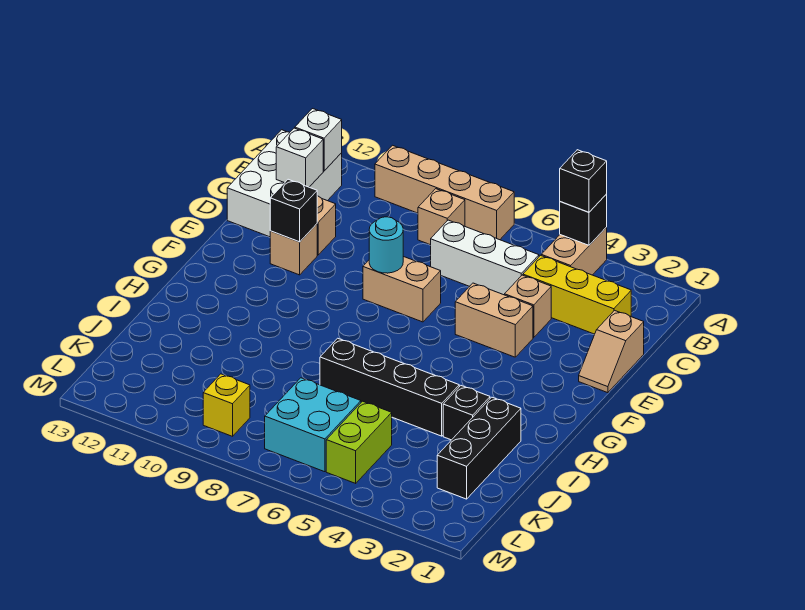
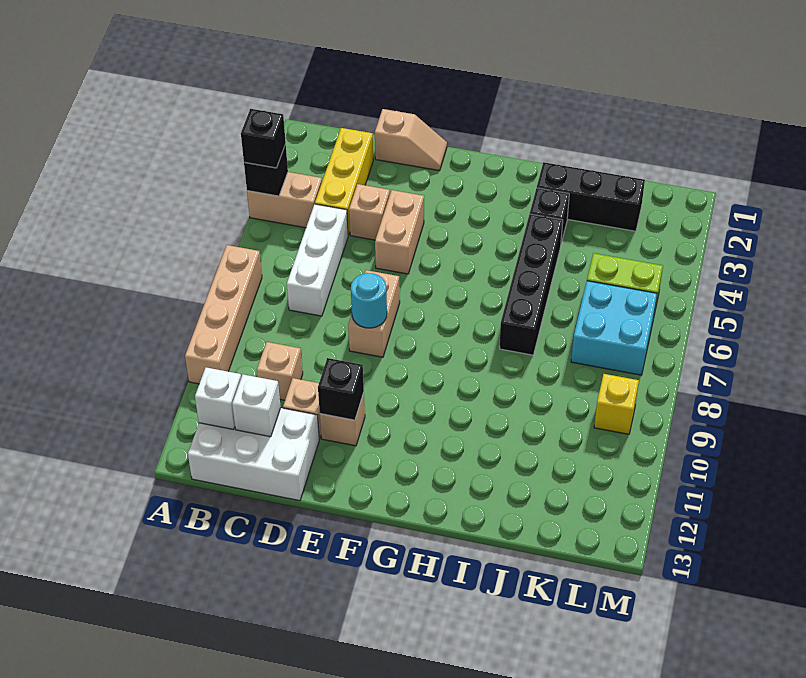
tan brick B8 level 1 -> tan brick C10 level 1

